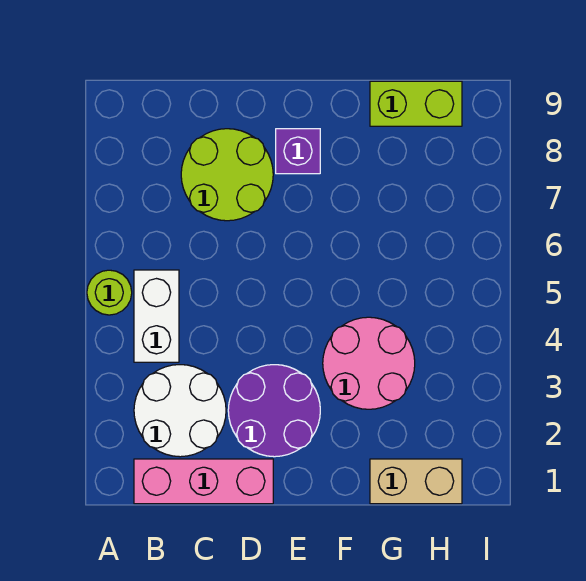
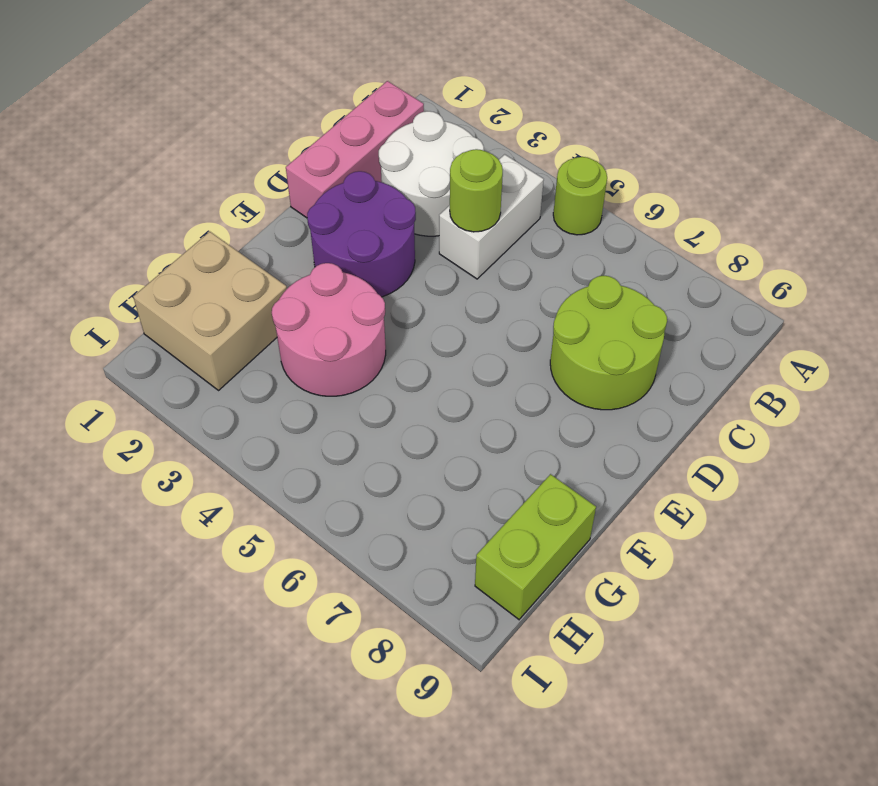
white brick B4:B5 level 1 -> white brick B4:C4 level 1
none -> lime round brick C4 level 2
purple brick E8 level 1 -> none
tan brick G1:H1 level 1 -> tan brick G1:H2 level 1

